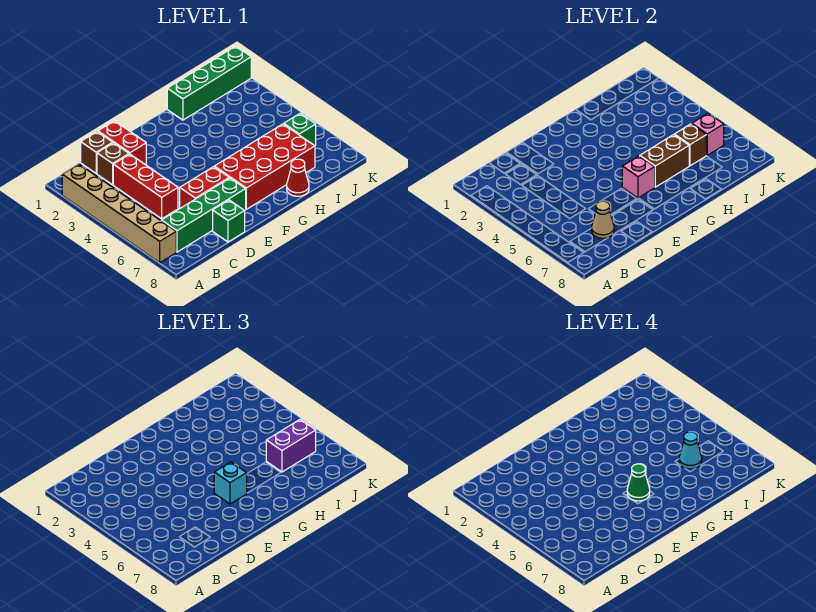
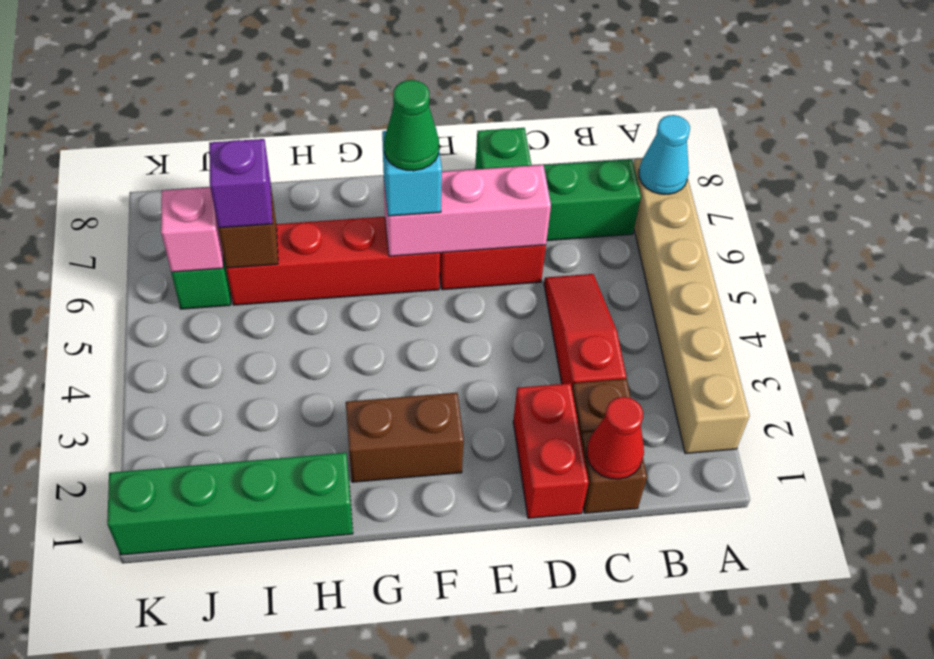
red brick C3:C5 level 1 -> red slope C3:C5 level 1 top 3
tan cone C7 level 2 -> none
red brick F6:I7 level 1 -> red brick F6:I6 level 1
pink brick F6 level 2 -> pink brick D6:F6 level 2
brown brick G6:H6 level 2 -> brown brick F2:G2 level 1
red cone H8 level 1 -> red cone C1 level 2
purple brick I6:J6 level 3 -> purple brick I6 level 3
cyan cone I6 level 4 -> cyan cone A7 level 2

